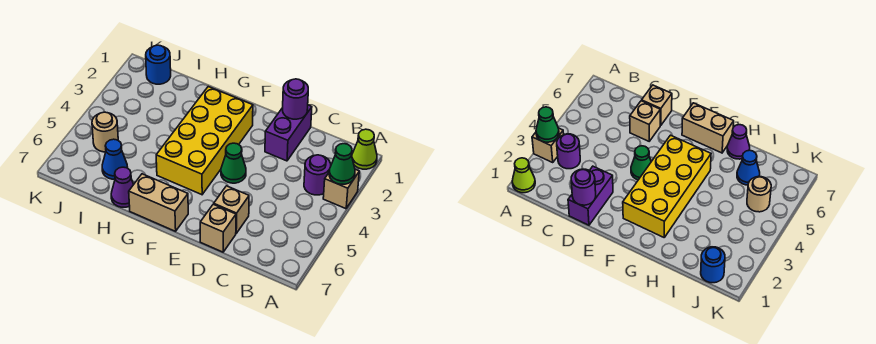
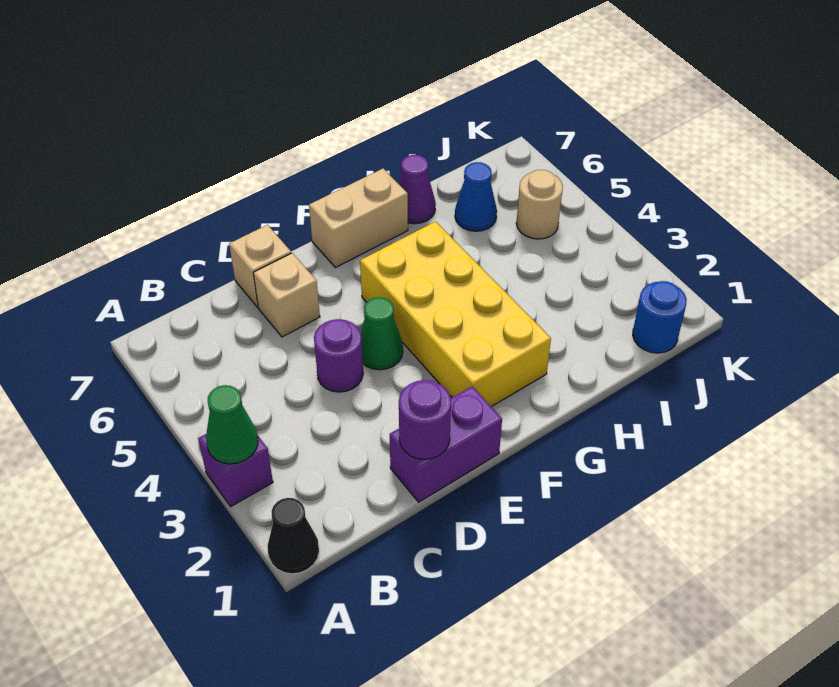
lime cone A1 level 1 -> black cone A1 level 1
tan brick A3 level 1 -> purple brick A3 level 1
purple round brick B3 level 1 -> purple round brick D4 level 1
purple brick D1:D2 level 1 -> purple brick D1:E1 level 1

